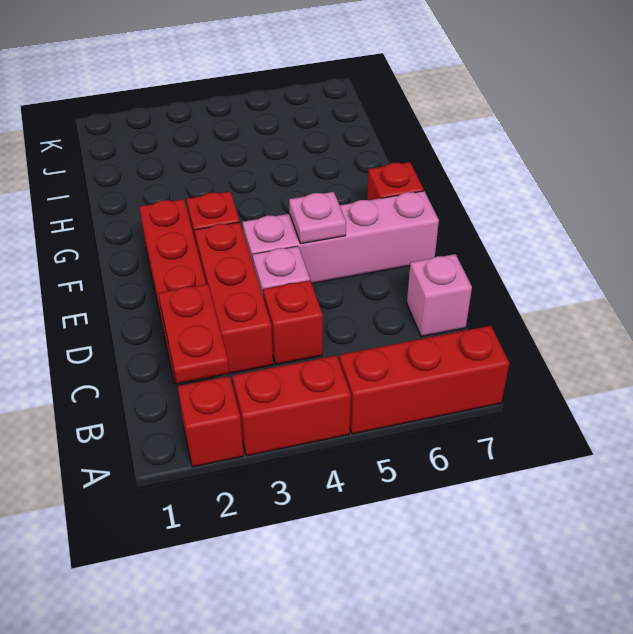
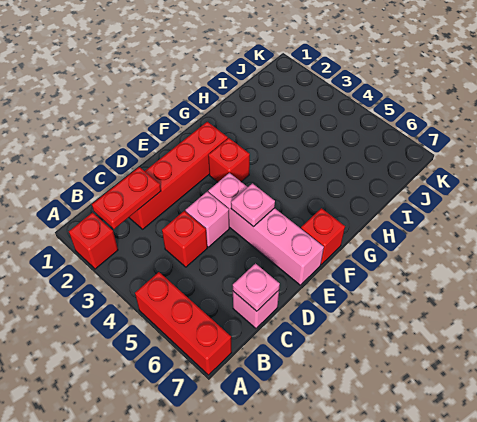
red brick A3:A4 level 1 -> none
red brick C3:E3 level 1 -> none
none -> pink plate C7 level 2

